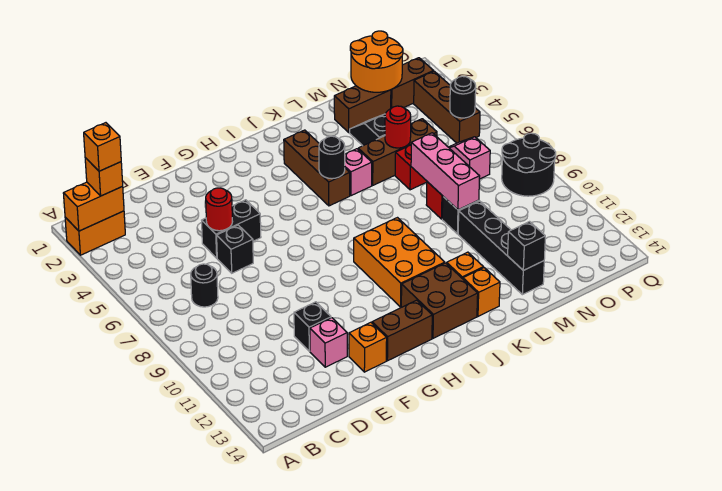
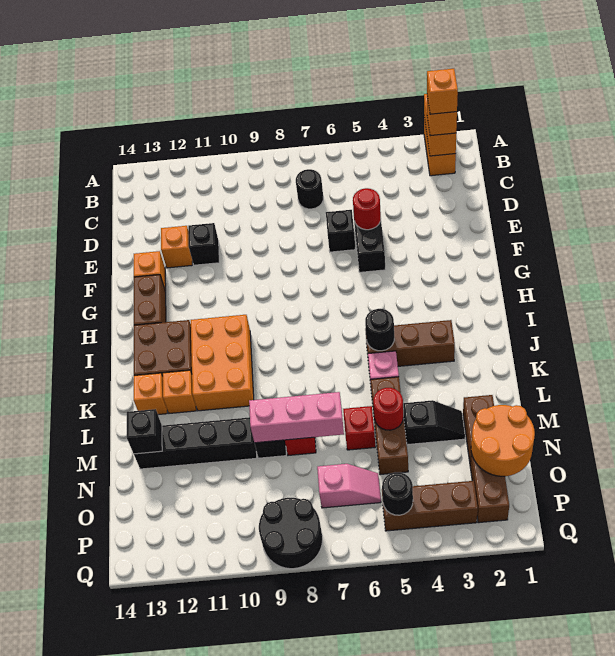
pink brick E12 level 1 -> orange brick E12 level 1
orange brick I9:J11 level 1 -> orange brick I10:K11 level 1

